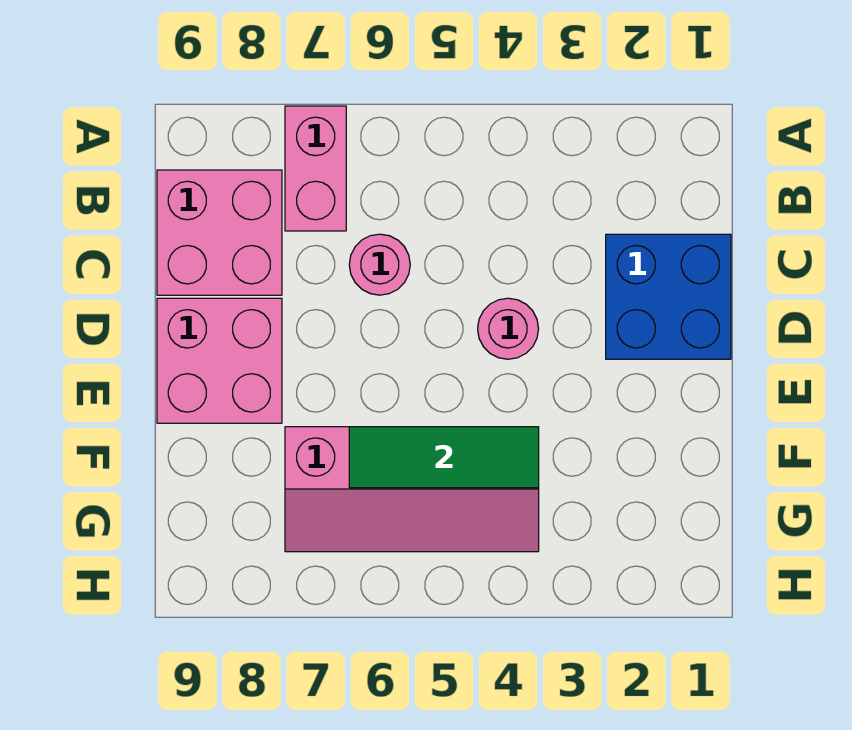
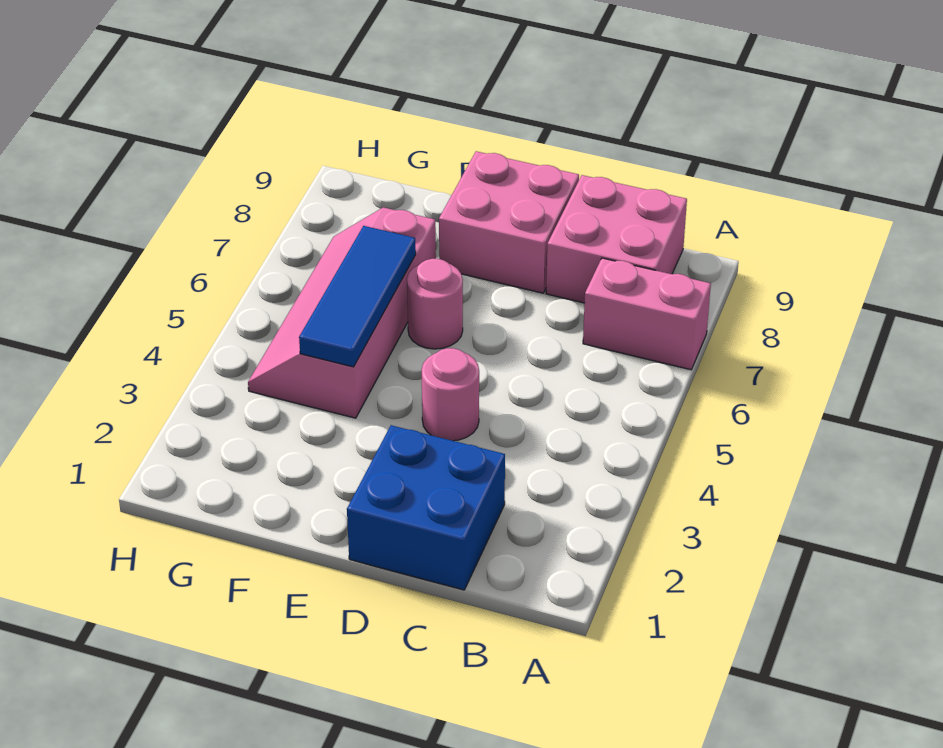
pink round brick C6 level 1 -> pink round brick E6 level 1
green tile F4:F6 level 2 -> blue tile F4:F6 level 2

